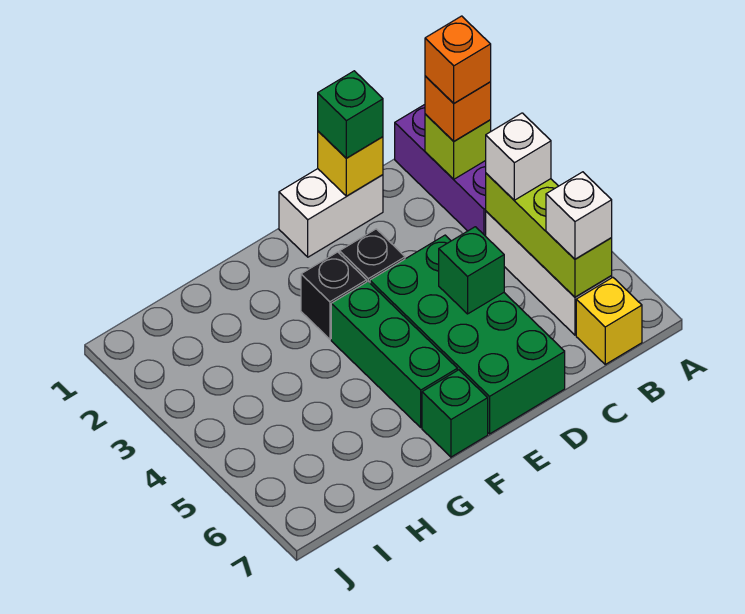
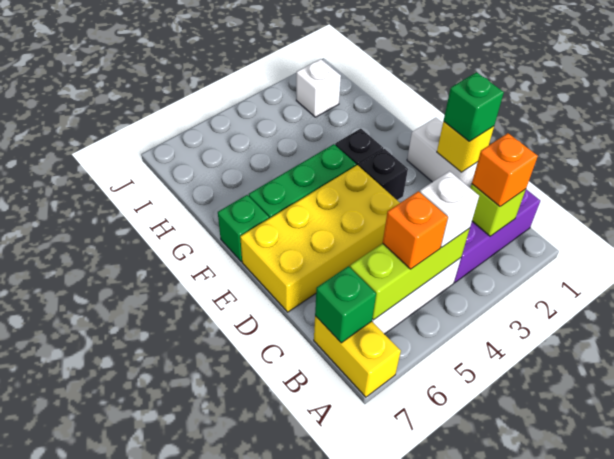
orange brick B2 level 4 -> orange brick B5 level 3
white brick B6 level 3 -> white brick I2 level 1
yellow brick B7 level 1 -> yellow brick A7:B7 level 1
green brick D4:E7 level 1 -> yellow brick D4:E7 level 1
green brick D5 level 2 -> green brick B7 level 2

